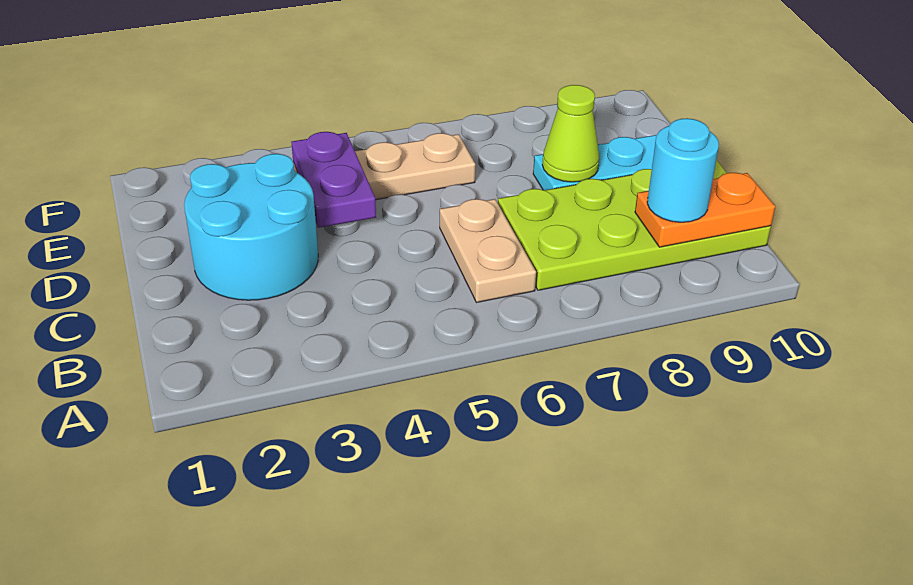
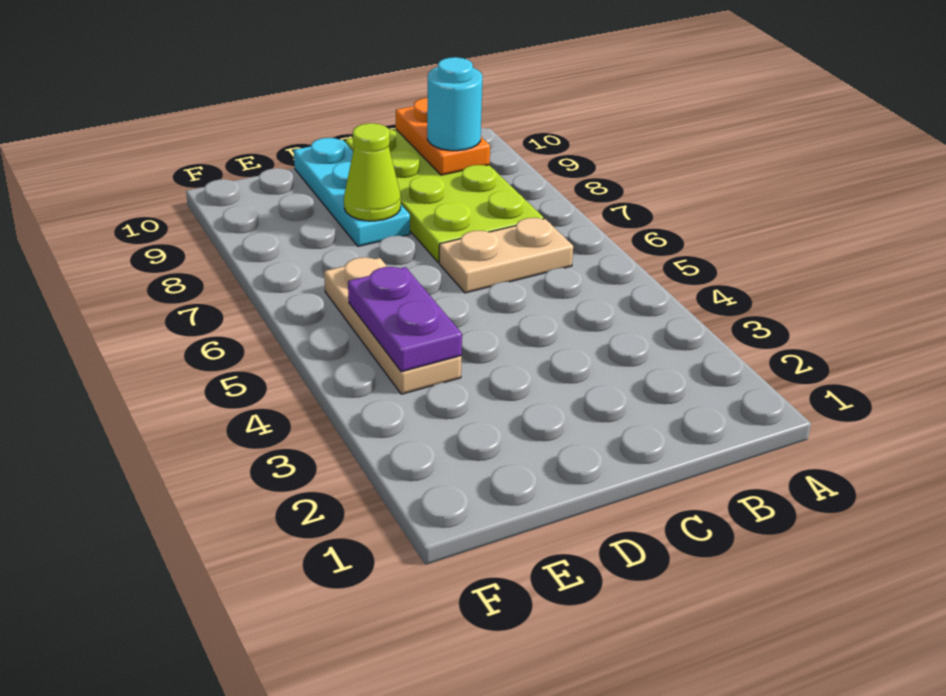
cyan round brick C2:D3 level 1 -> none
purple plate D4:E4 level 2 -> purple plate E4:E5 level 2

